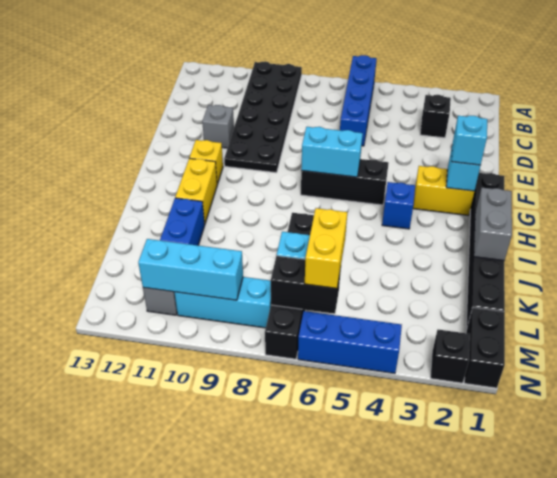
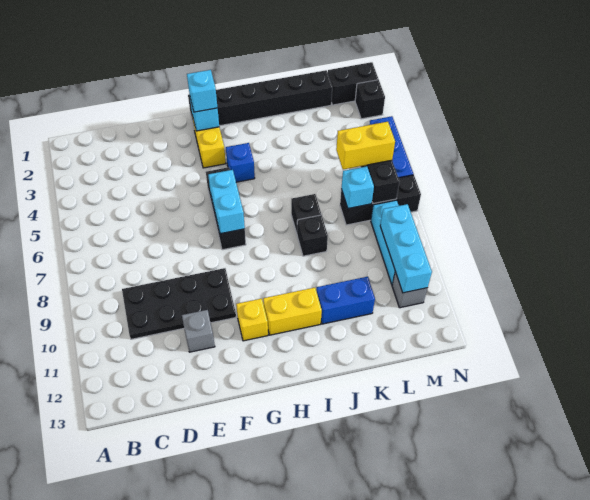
blue brick A6:D6 level 1 -> none
black plate A9:F10 level 1 -> black plate C9:F10 level 1
black brick C3 level 1 -> black brick J8 level 1
grey brick I1:J1 level 2 -> none

